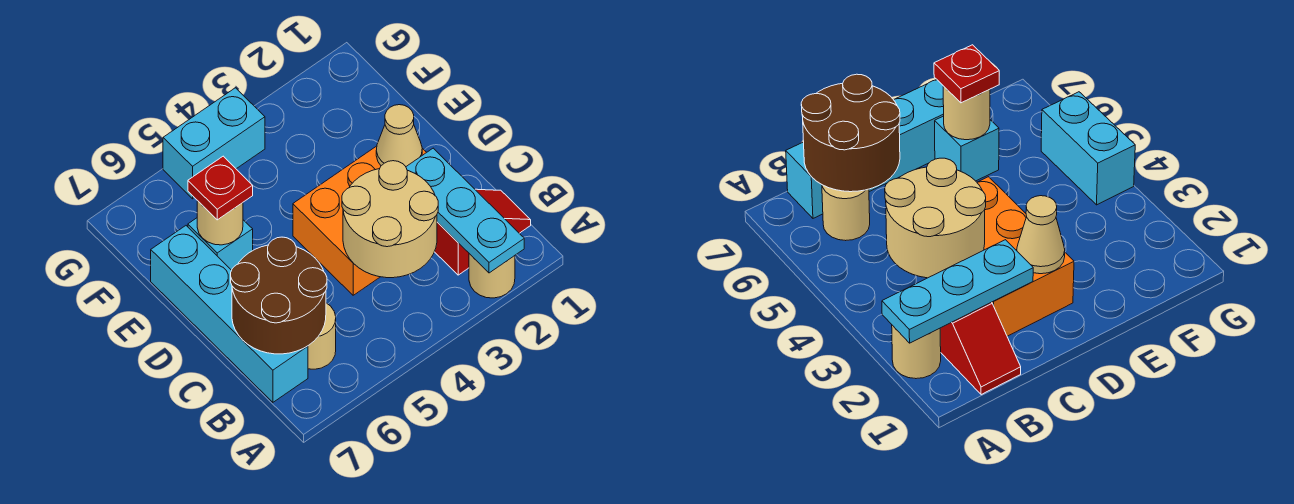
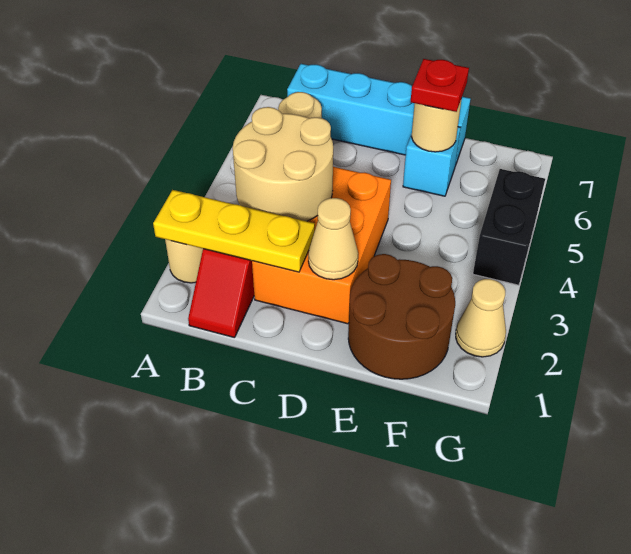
cyan plate A2:C2 level 2 -> yellow plate A2:C2 level 2
brown round brick B6:C7 level 2 -> brown round brick E1:F2 level 1
none -> tan cone G2 level 1
cyan brick G4:G5 level 1 -> black brick G4:G5 level 1

